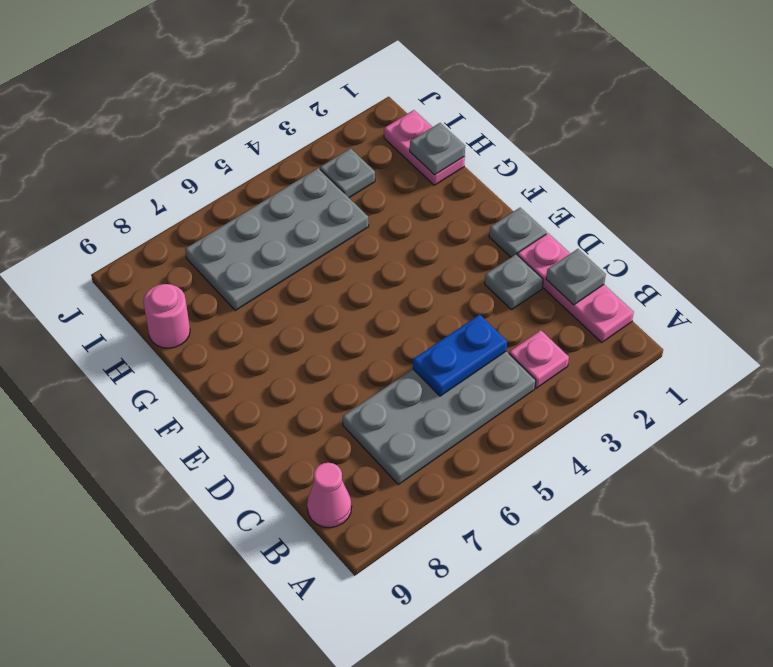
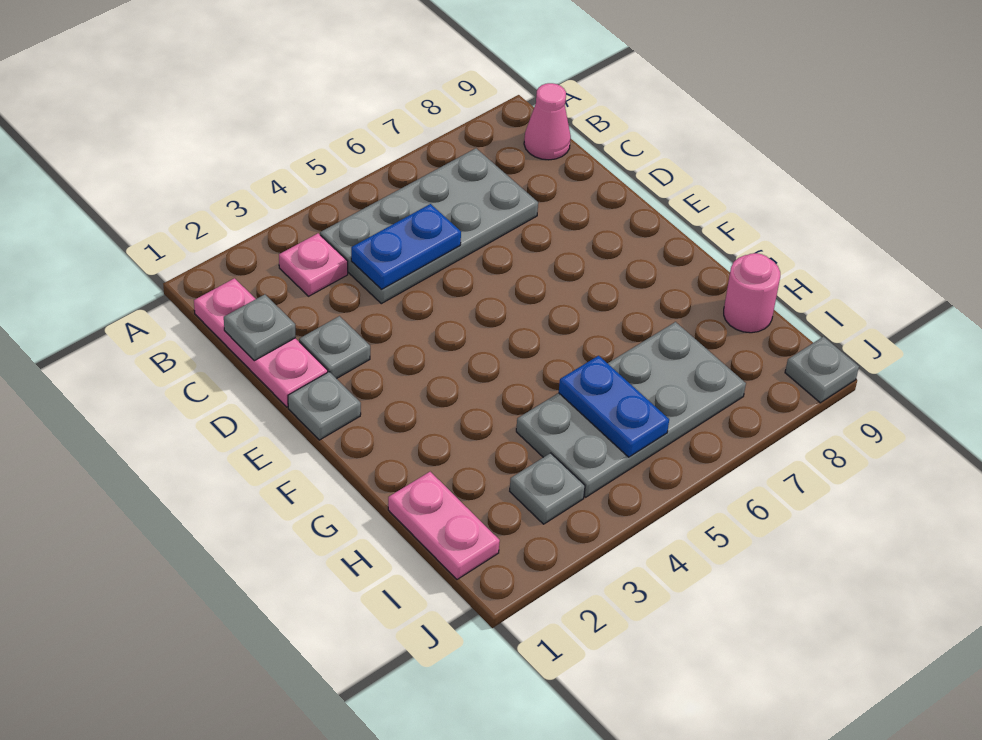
grey plate H1 level 2 -> grey plate J9 level 1
none -> blue plate H5:I5 level 2

